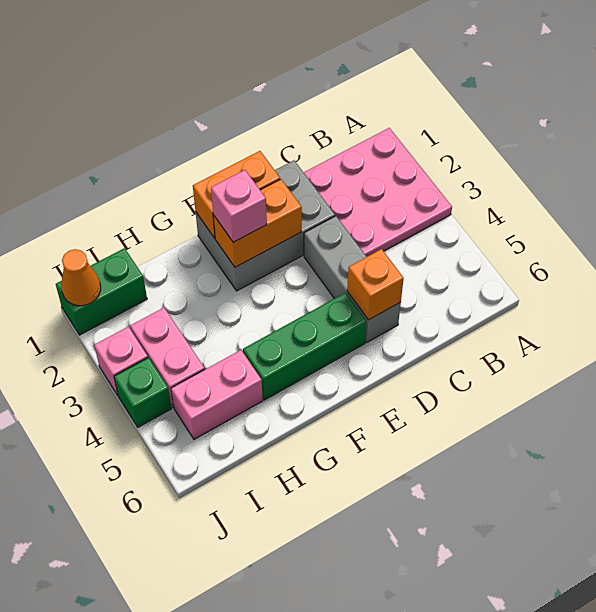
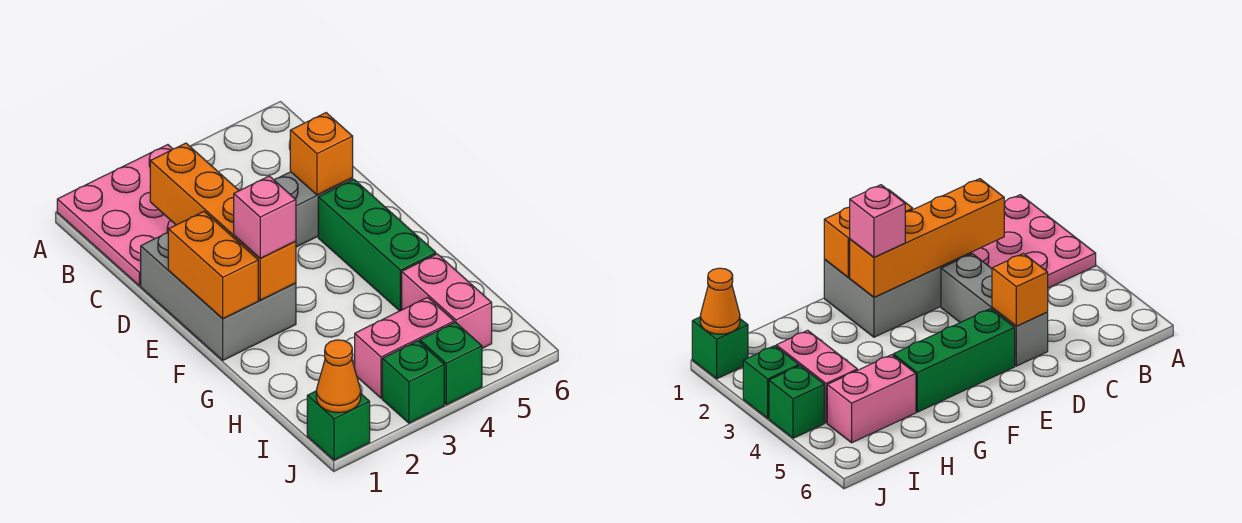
orange brick E2:F2 level 2 -> orange brick C2:F2 level 2
green brick I1:J1 level 1 -> green brick J1 level 1
pink brick J3 level 1 -> green brick J3 level 1

